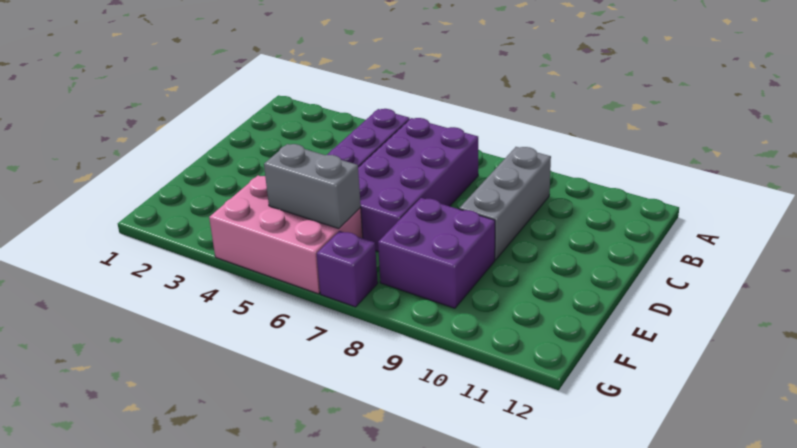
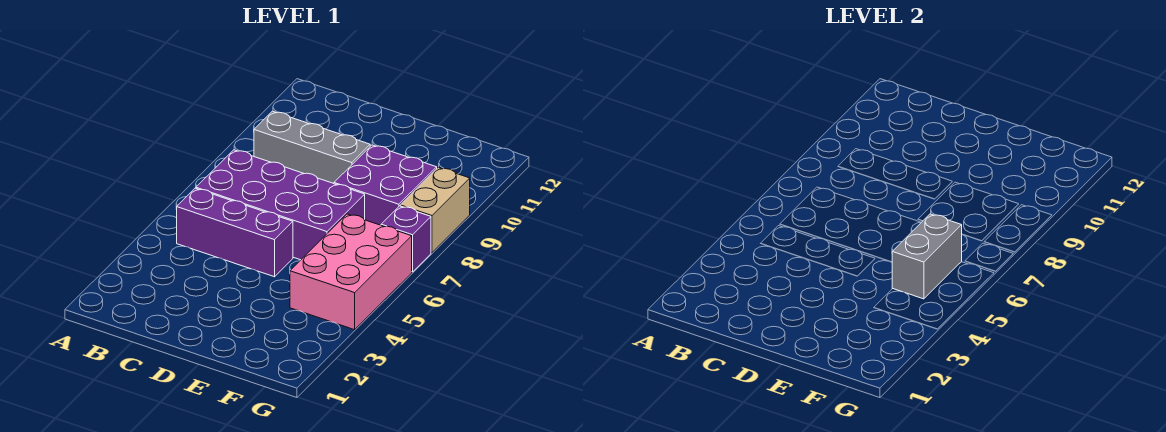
none -> tan brick G8:G9 level 1

